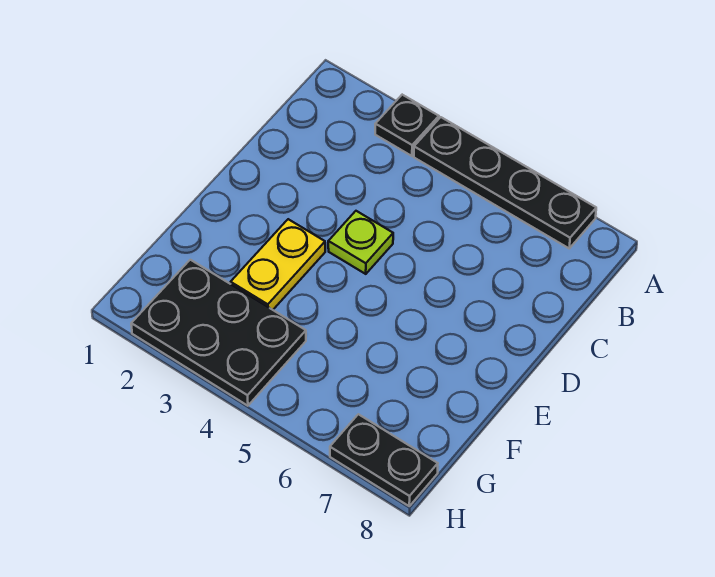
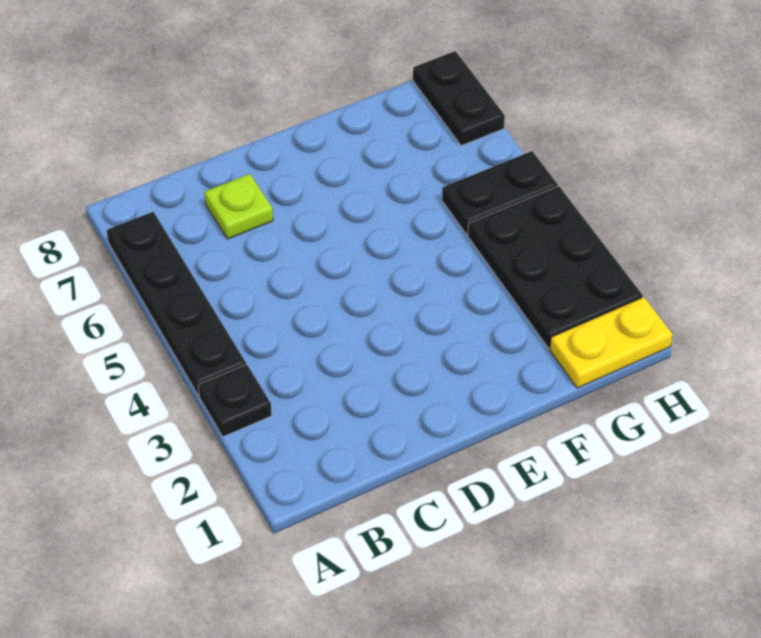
lime plate D4 level 1 -> lime plate C7 level 1
yellow plate E3:F3 level 1 -> yellow plate G1:H1 level 1
none -> black plate G5:H5 level 1

